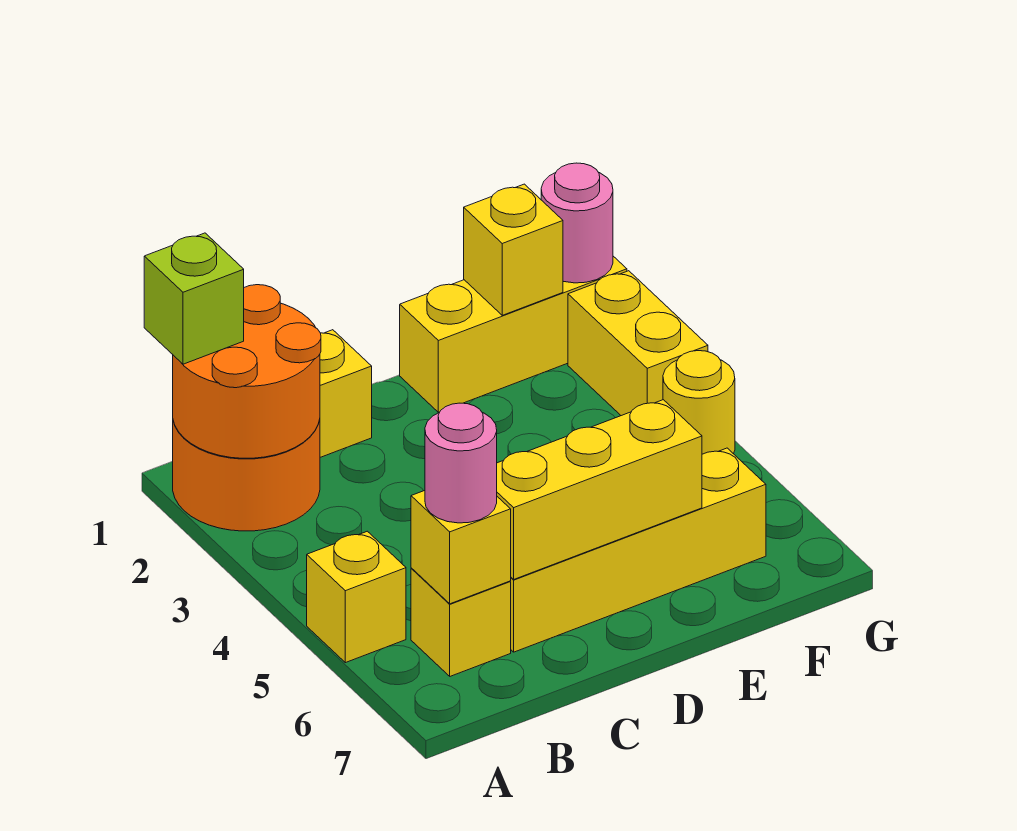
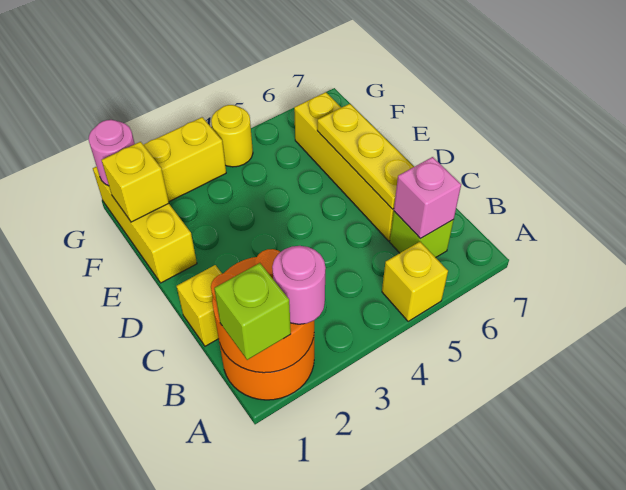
yellow brick B6 level 1 -> lime brick B6 level 1
yellow brick B6 level 2 -> pink brick B6 level 2
pink round brick B6 level 3 -> pink round brick A2 level 3
yellow brick C6:E6 level 2 -> yellow plate C6:E6 level 2

